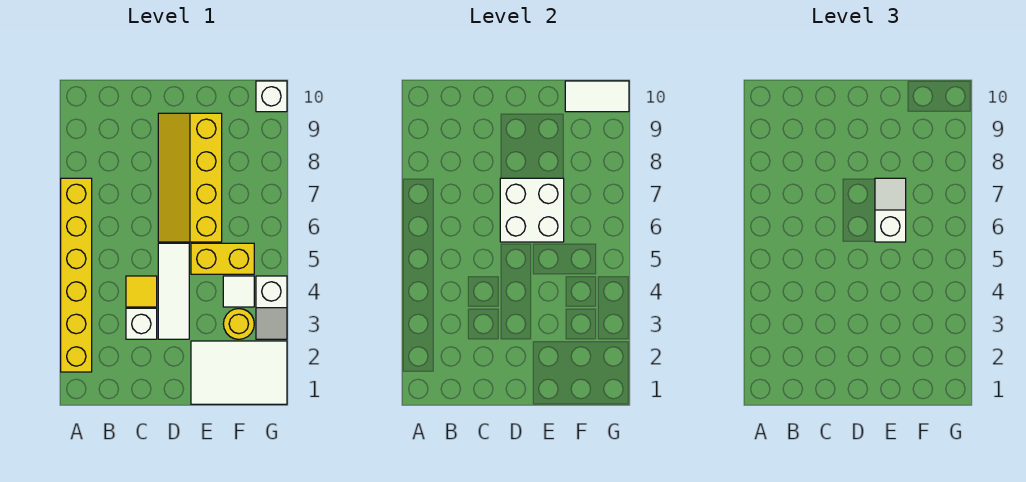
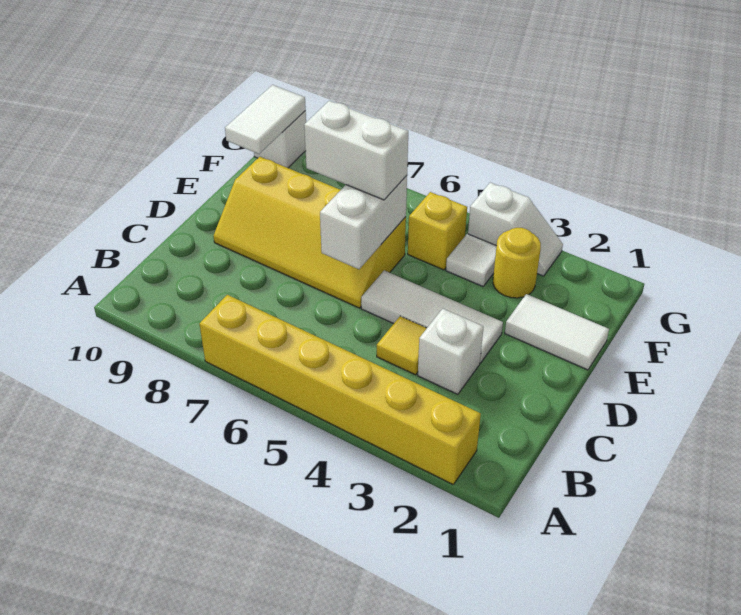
white brick D6:E7 level 2 -> white brick D6:E6 level 2
white tile E1:G2 level 1 -> white tile E1:E2 level 1
yellow brick E5:F5 level 1 -> yellow brick F5 level 1
white slope E6:E7 level 3 top 6 -> white brick E6:E7 level 3

